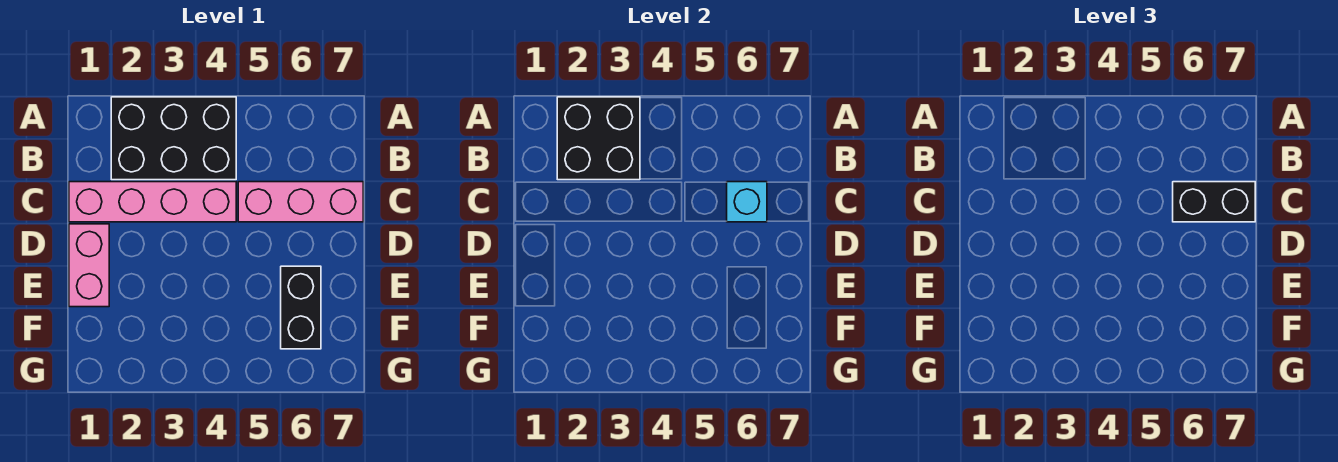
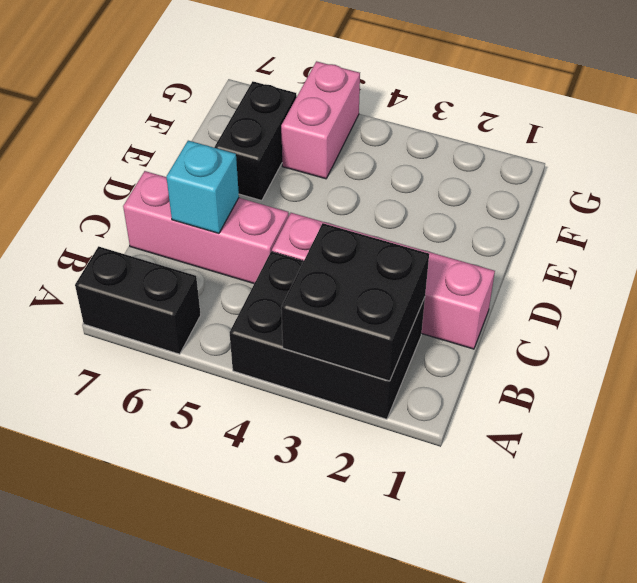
black brick C6:C7 level 3 -> black brick A6:A7 level 1
pink brick D1:E1 level 1 -> pink brick F5:G5 level 1

